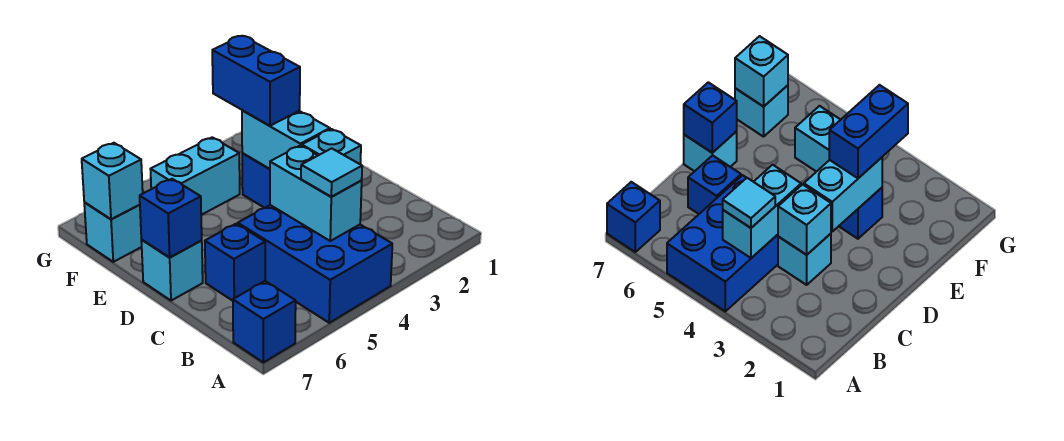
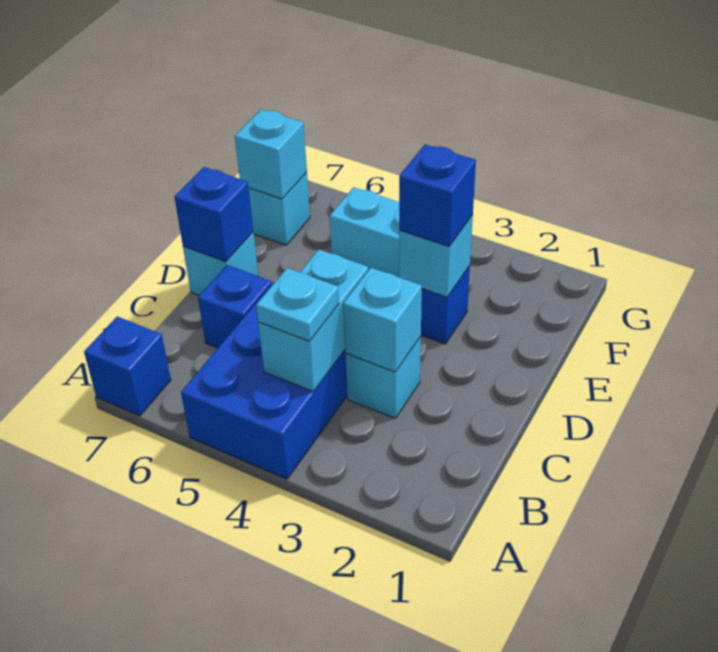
cyan tile B4 level 3 -> cyan plate B4 level 3
cyan brick D3:E3 level 2 -> cyan brick E3 level 2
blue brick E3:F3 level 3 -> blue brick E3 level 3

